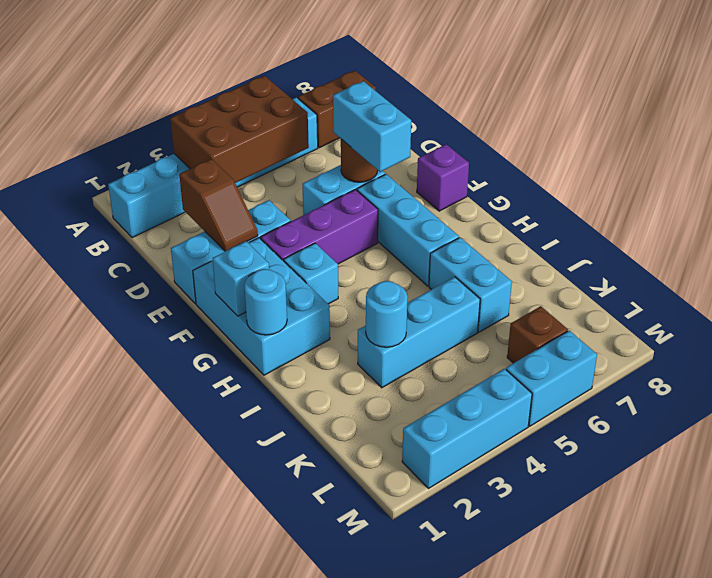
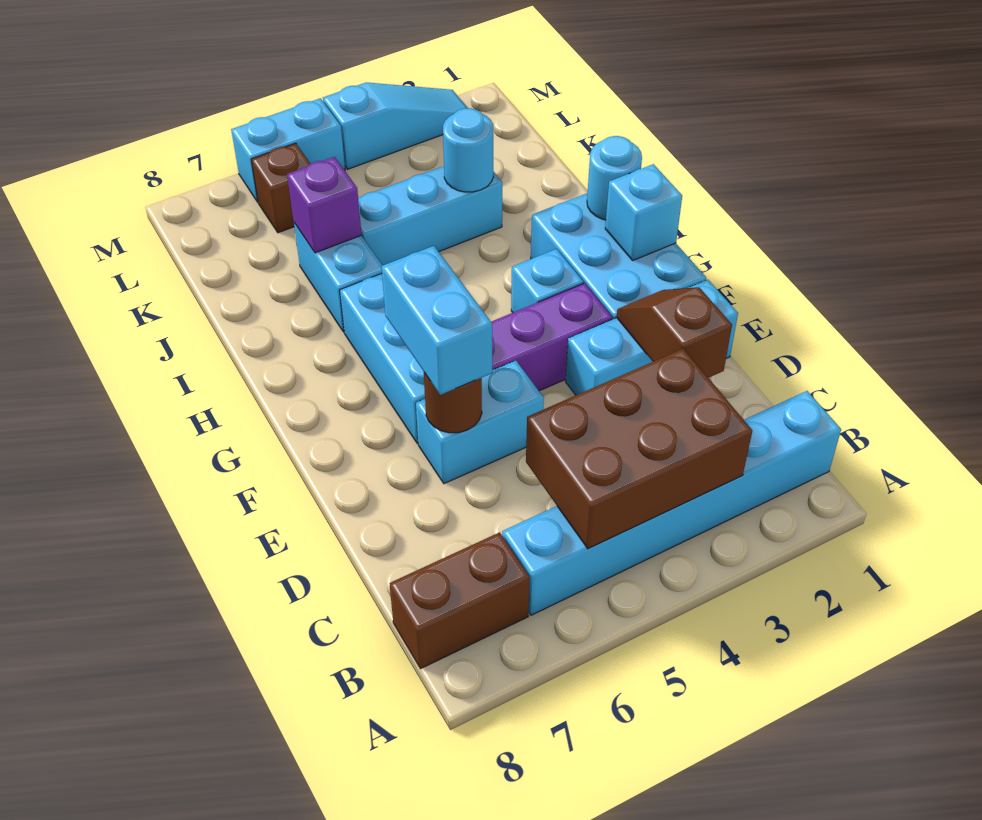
purple brick F8 level 1 -> purple brick J6 level 2
cyan brick M2:M4 level 1 -> cyan slope M2:M4 level 1 top 4

